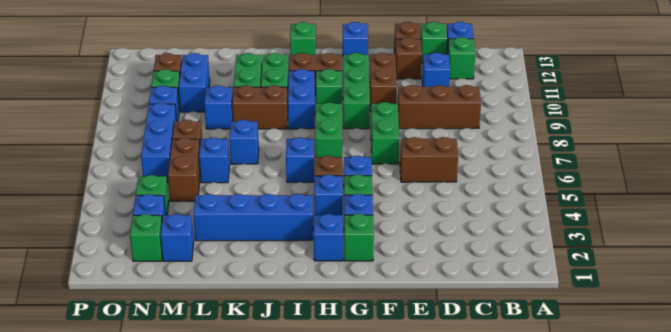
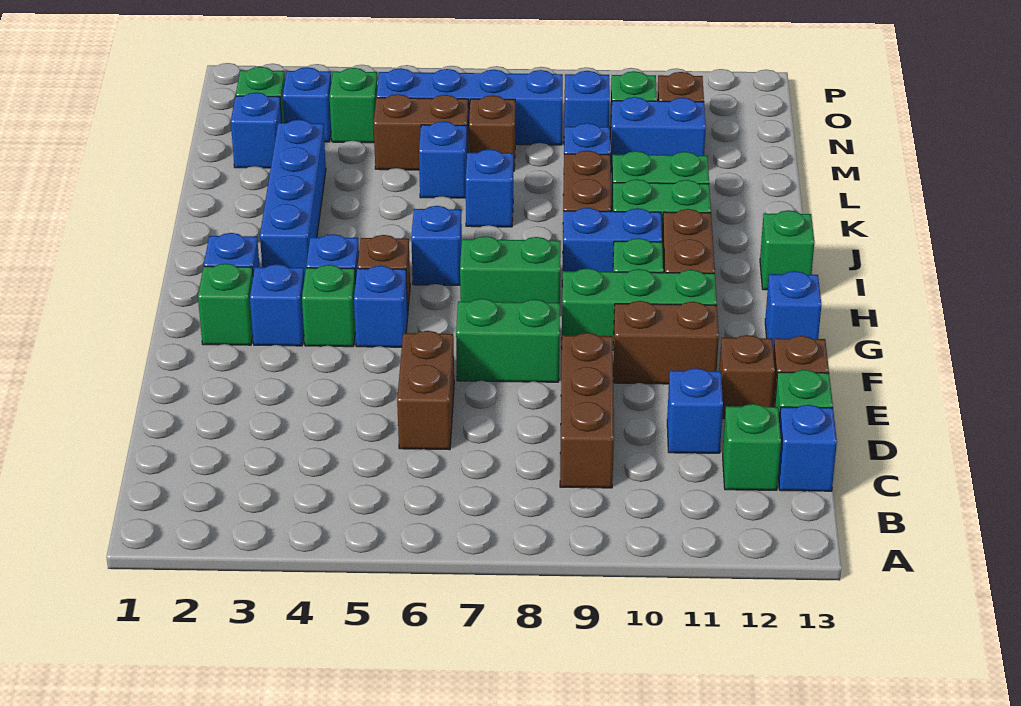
blue brick N6:N8 level 1 -> blue brick N5:N8 level 1

